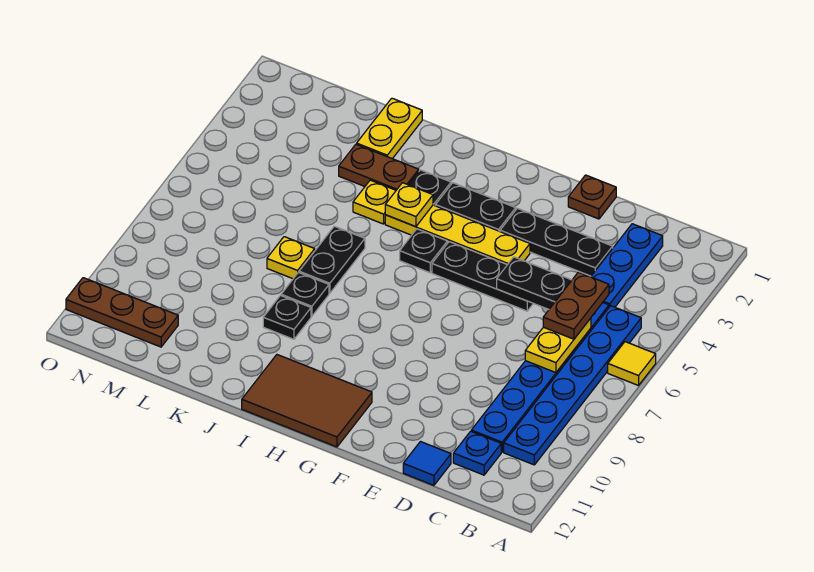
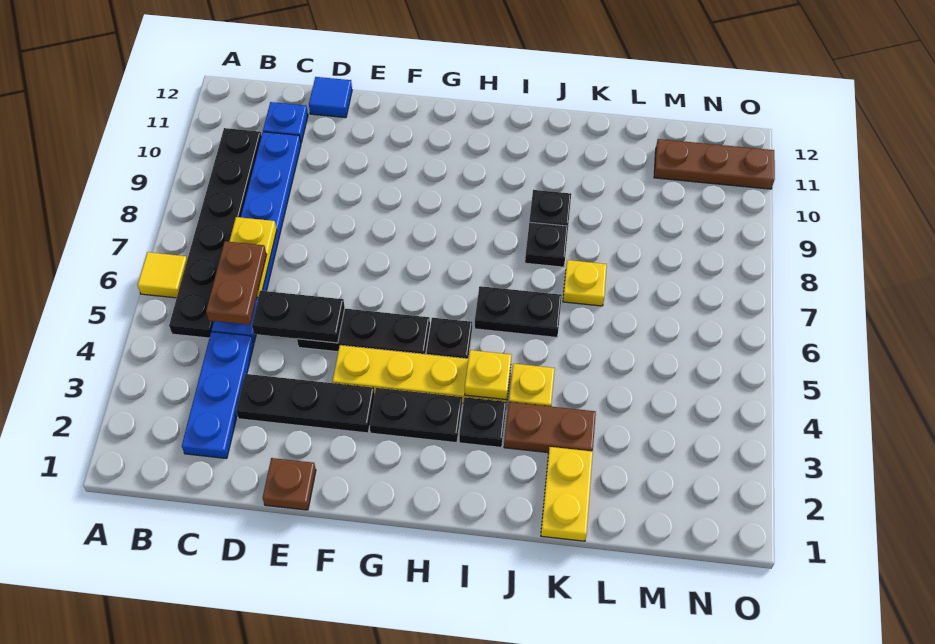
blue plate B5:B10 level 1 -> black plate B5:B10 level 1
brown tile G11:I12 level 1 -> none
black plate J6:J7 level 1 -> black plate I6:J6 level 1

